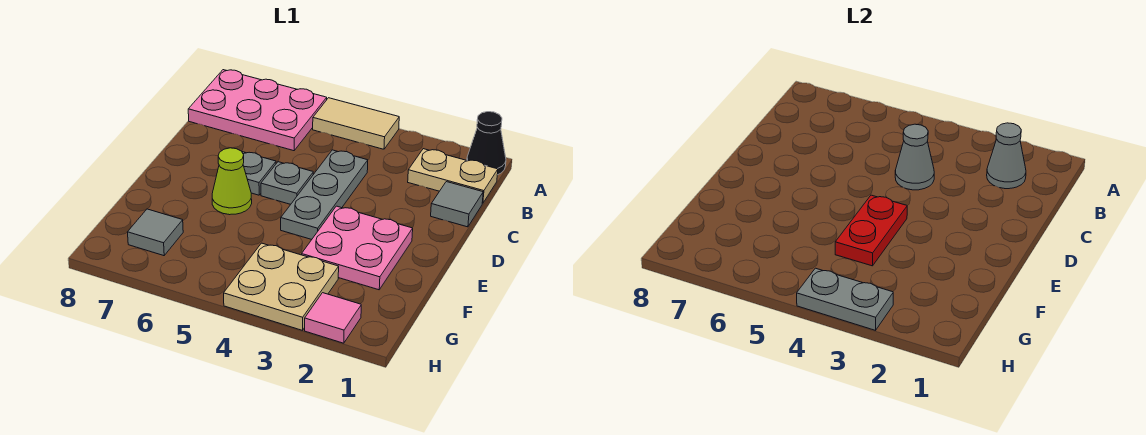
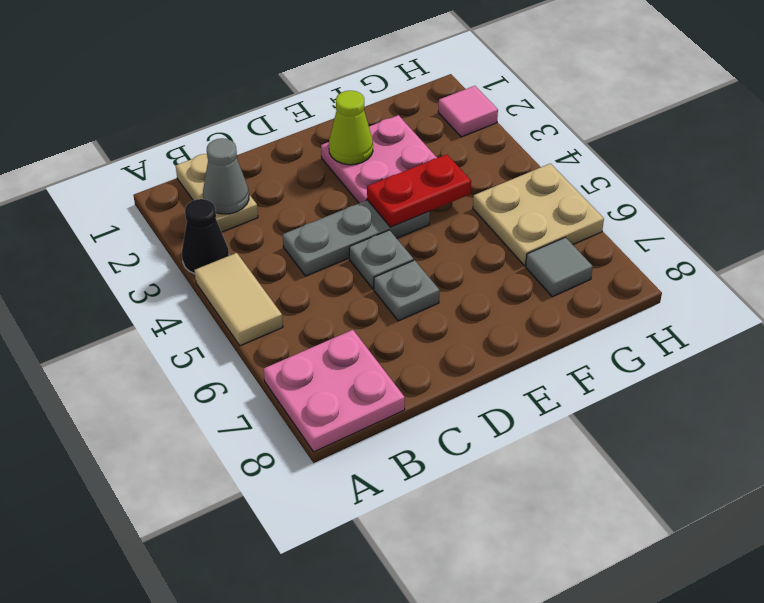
black cone A1 level 1 -> black cone A3 level 1
pink plate A6:B8 level 1 -> pink plate A7:B8 level 1
grey tile C1 level 1 -> none
grey cone C4 level 2 -> none
lime cone E6 level 1 -> lime cone E2 level 2
tan plate G3:H4 level 1 -> tan plate G5:H6 level 1
grey plate H3:H4 level 2 -> none

